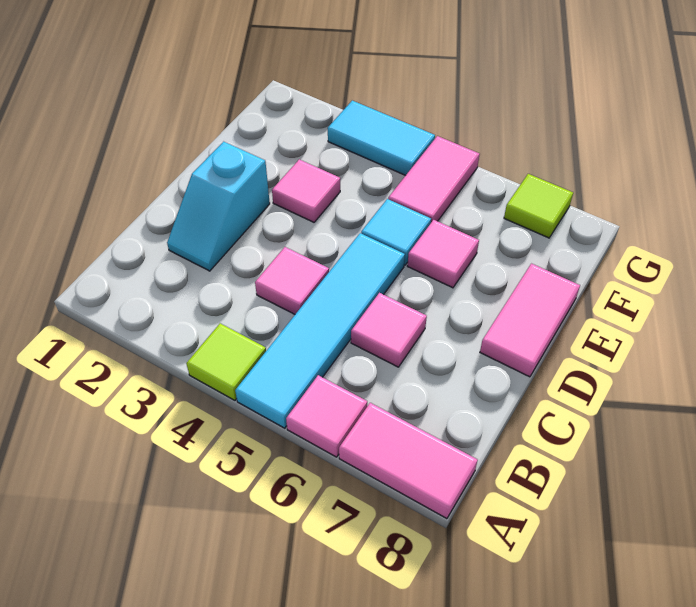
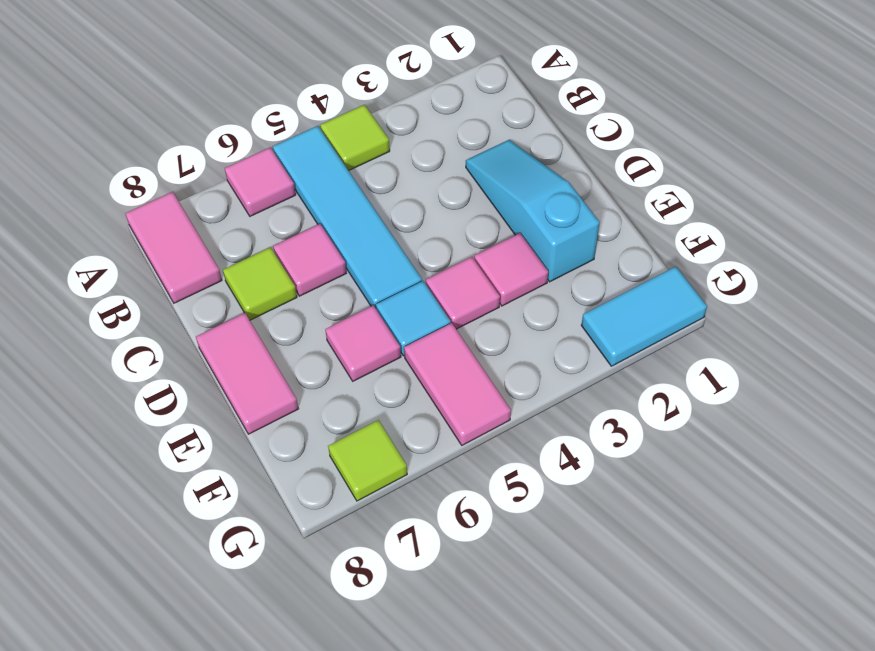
pink tile A7:A8 level 1 -> pink tile A8:B8 level 1
cyan slope C2:D2 level 1 top D -> cyan slope C2:E2 level 1 top E
pink tile C4 level 1 -> pink tile E4 level 1
none -> lime tile C7 level 1
cyan tile G3:G4 level 1 -> cyan tile G1:G2 level 1

